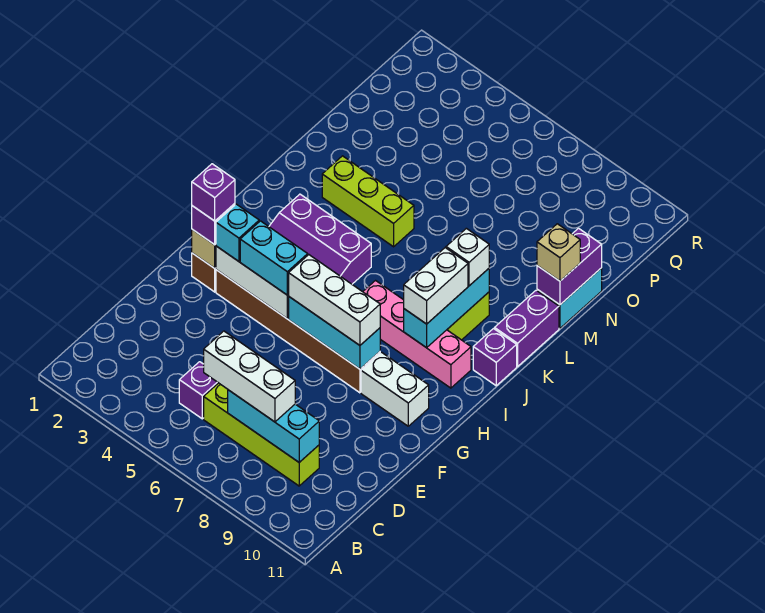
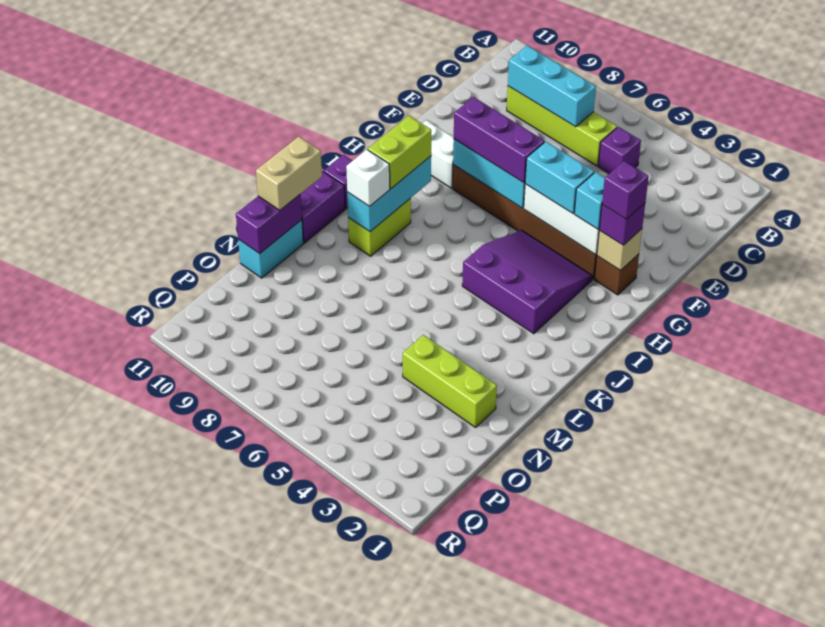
white brick C6:C8 level 3 -> none
white brick G6:G8 level 3 -> purple brick G6:G8 level 3
pink brick I7:I10 level 1 -> none
white brick I9:J9 level 3 -> lime brick I9:J9 level 3
lime brick L3:L5 level 1 -> lime brick N2:N4 level 1
tan brick M11 level 3 -> tan brick L11:M11 level 3

